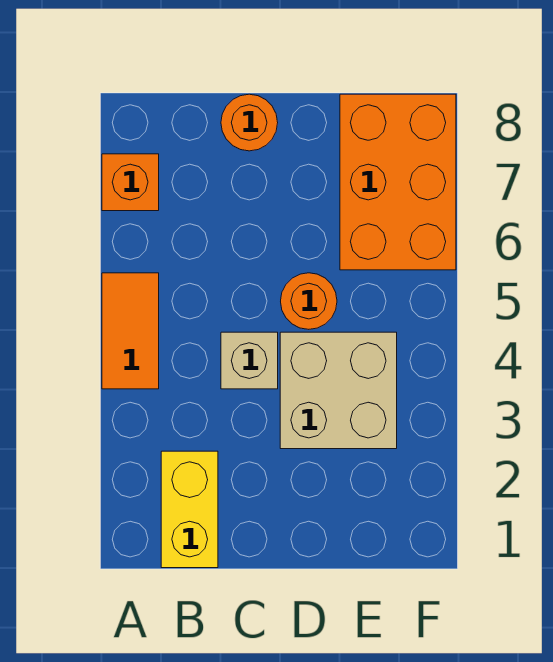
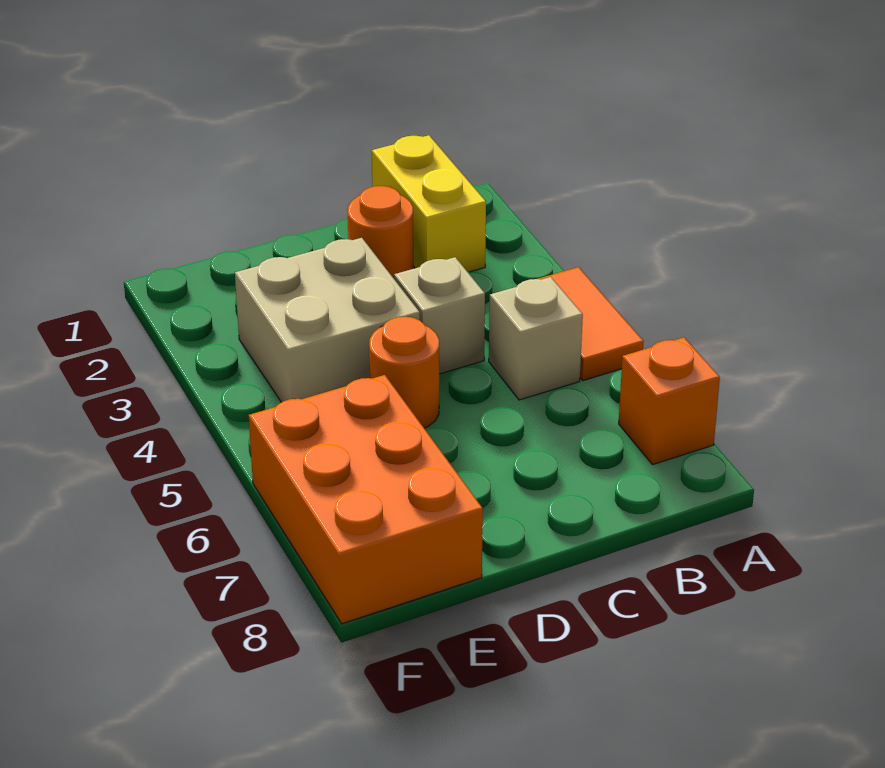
none -> tan brick B5 level 1
orange round brick C8 level 1 -> orange round brick C2 level 1

